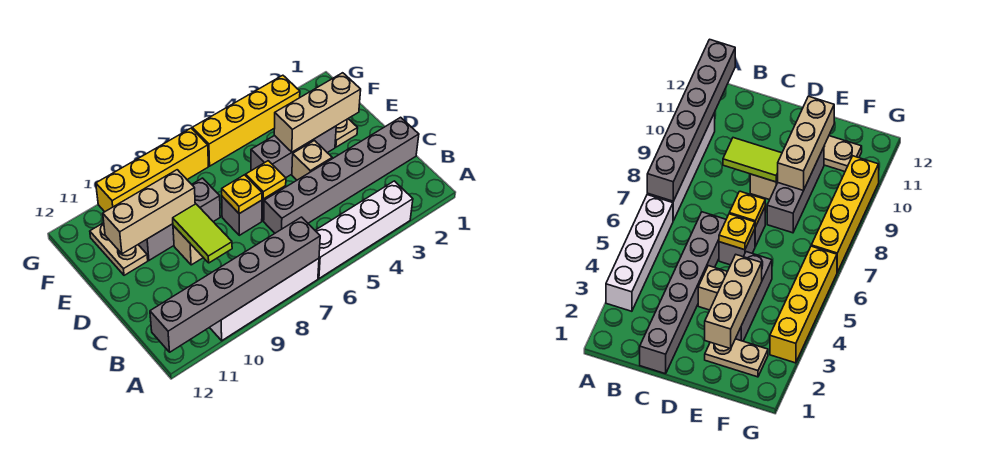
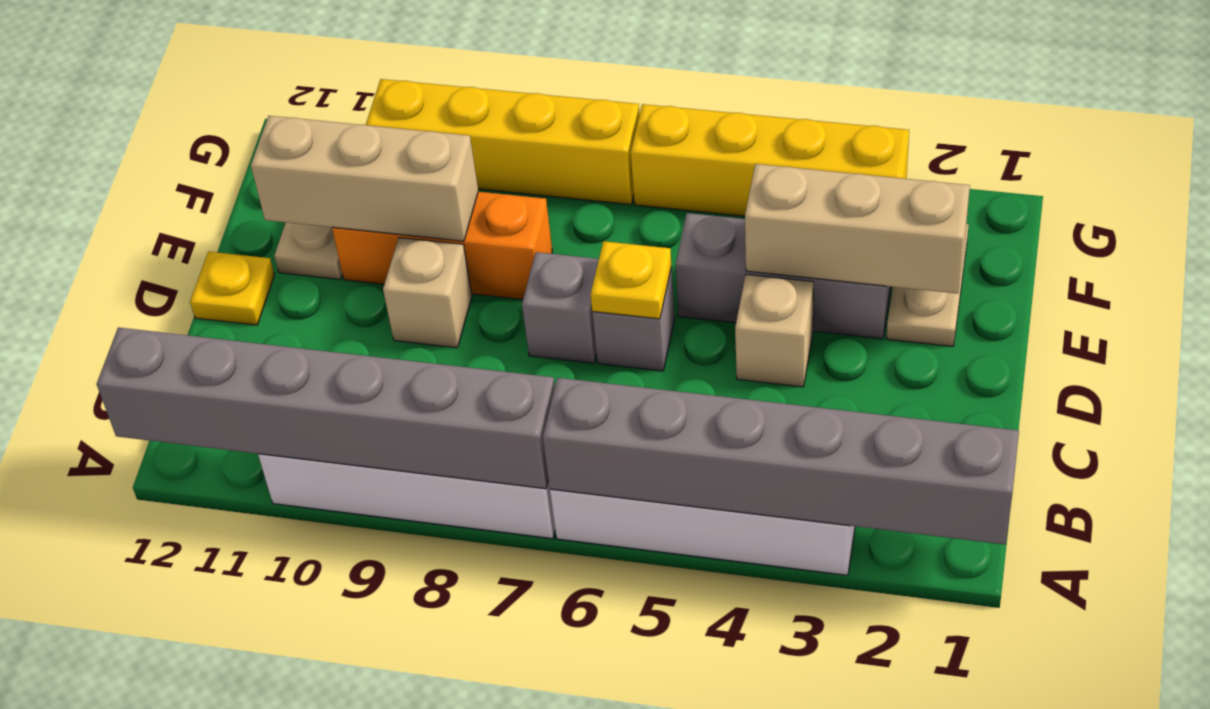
grey brick C1:C6 level 1 -> grey brick A1:A6 level 2
lime tile C9:D9 level 2 -> none
yellow plate D7 level 2 -> yellow plate D12 level 1
grey brick E8:E10 level 1 -> orange brick E8:E10 level 1

